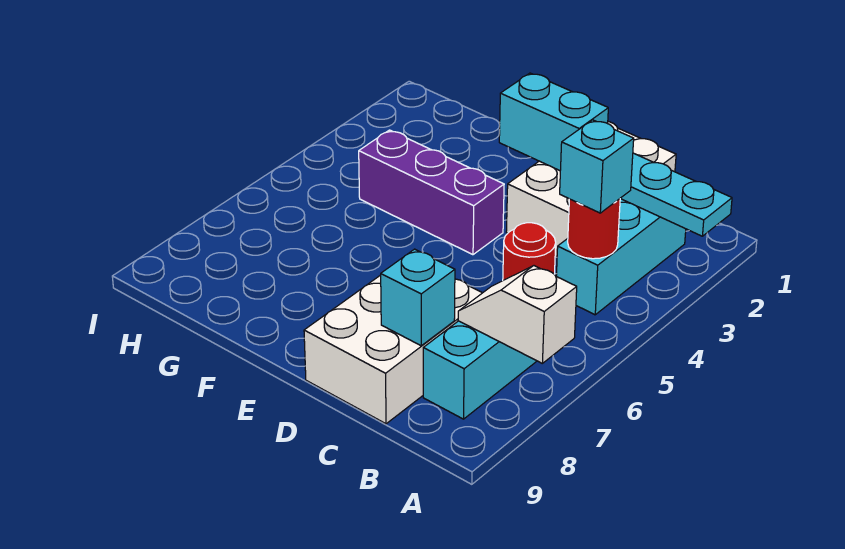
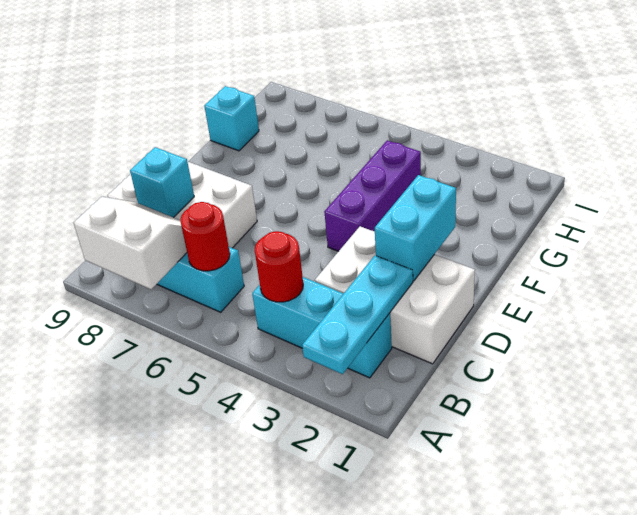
white slope A7:B7 level 2 top A -> white slope A7:B8 level 2 top A
cyan brick B4 level 3 -> cyan brick G9 level 1

